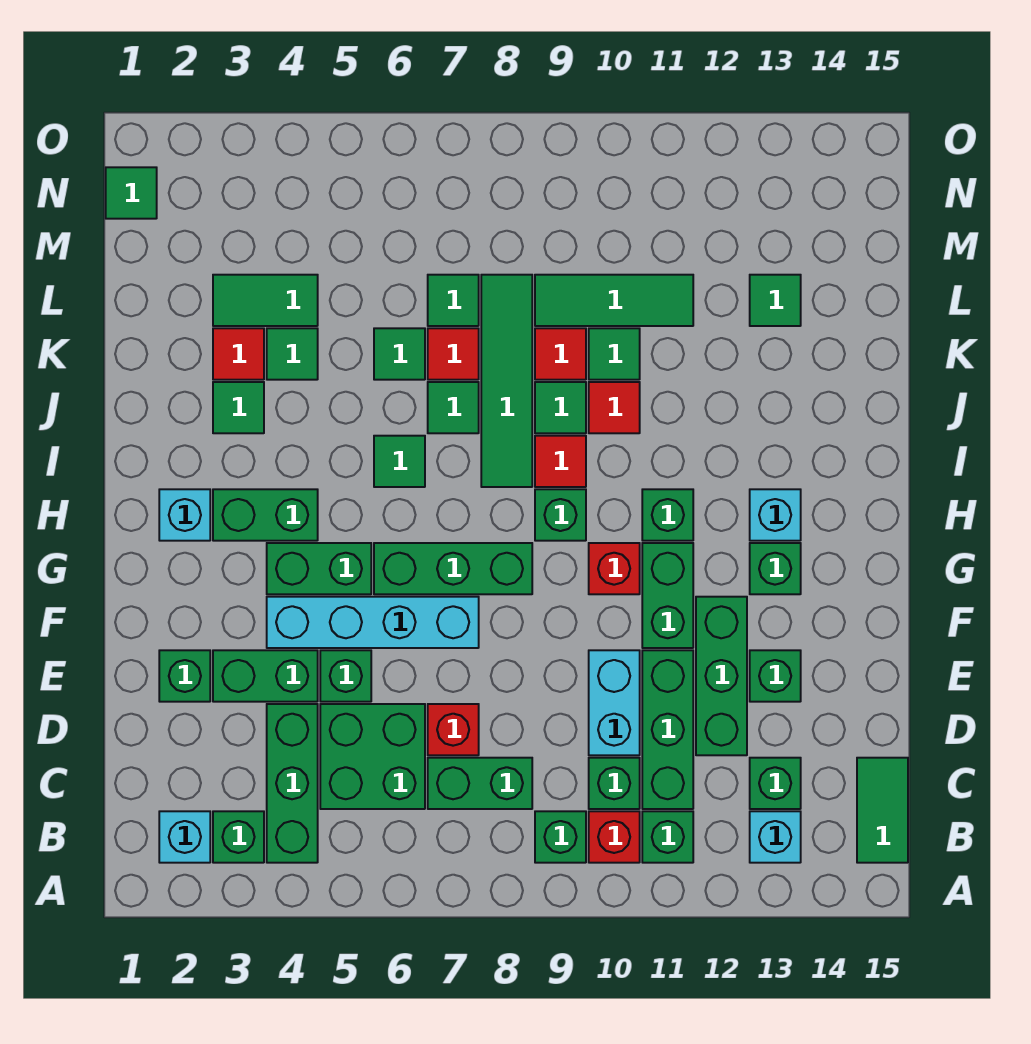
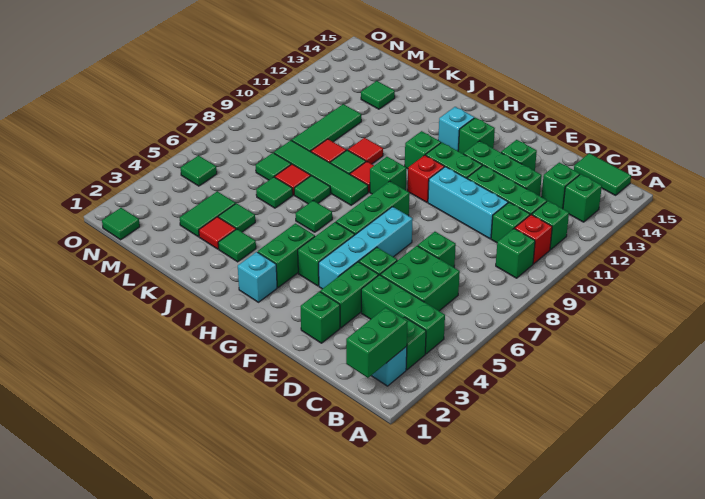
cyan brick B13 level 1 -> green brick B13 level 1
green brick C7:C8 level 1 -> green brick B1:B2 level 2
red brick D7 level 1 -> green brick D7 level 1
cyan brick D10:E10 level 1 -> cyan brick D10:F10 level 1
green tile K10 level 1 -> green tile N5 level 1

